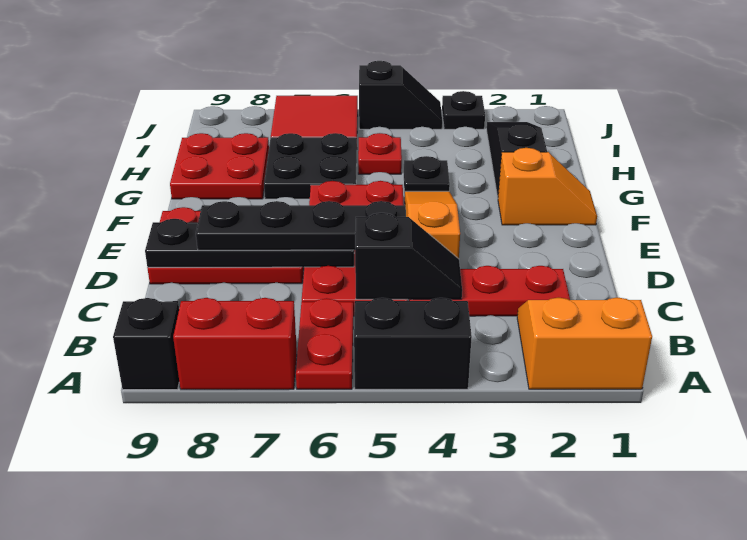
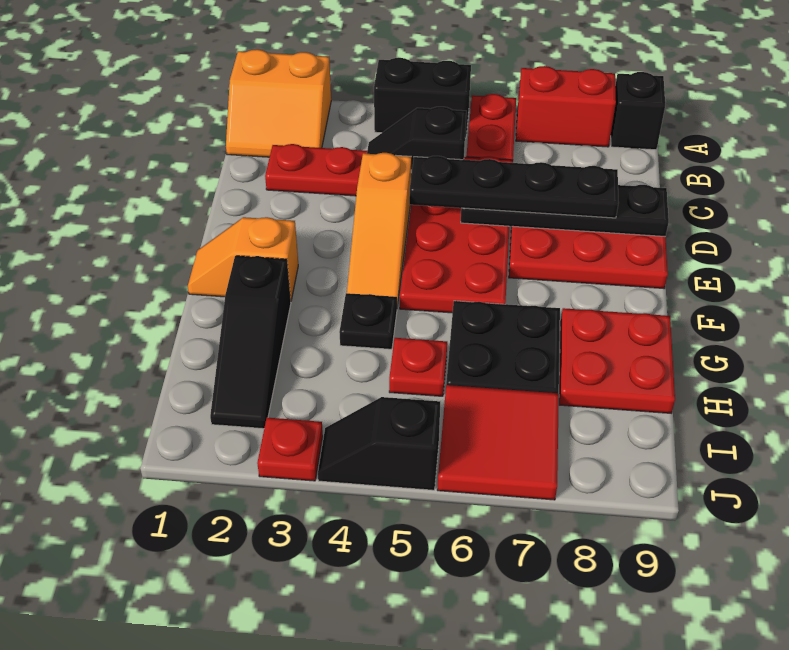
black plate J3 level 1 -> red plate J3 level 1

